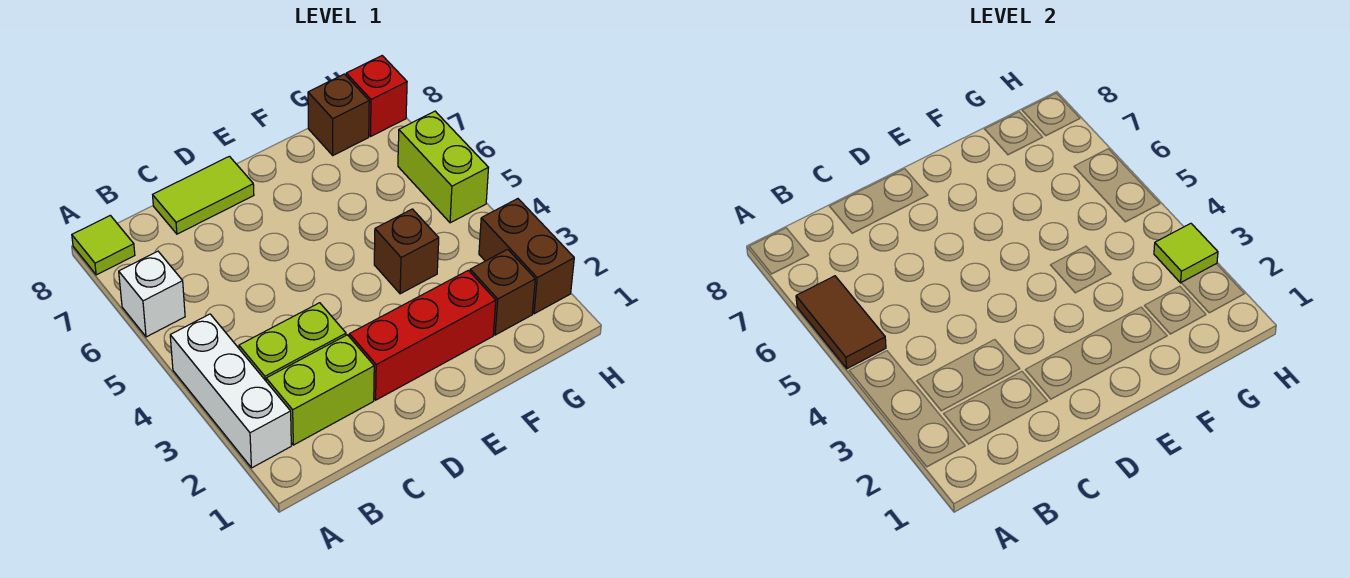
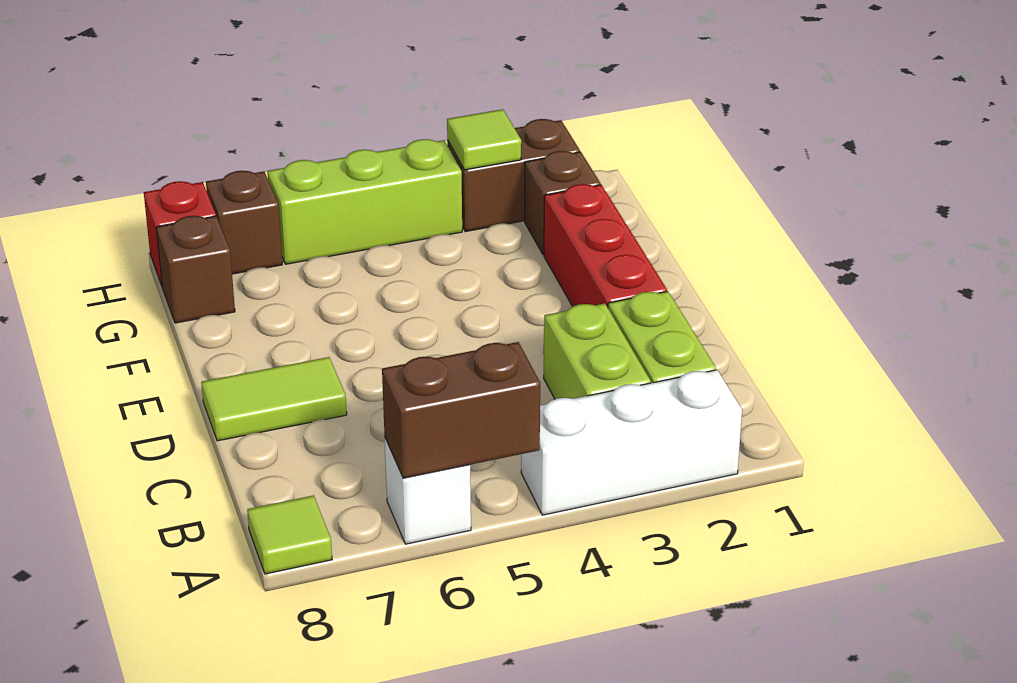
brown tile A5:A6 level 2 -> brown brick A5:A6 level 2
lime tile C8:D8 level 1 -> lime tile D7:D8 level 1
brown brick F4 level 1 -> brown brick H7 level 1
lime brick H5:H6 level 1 -> lime brick H4:H6 level 1

